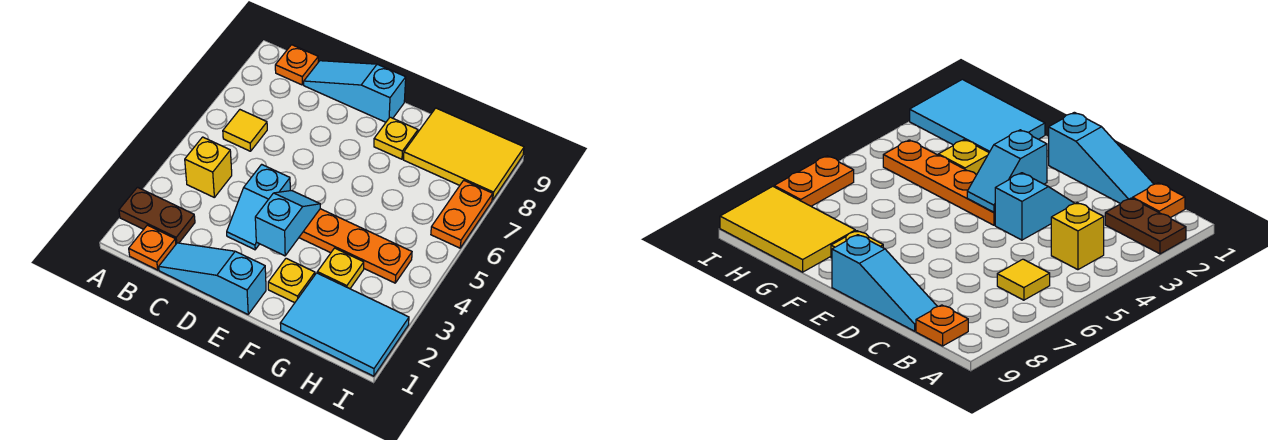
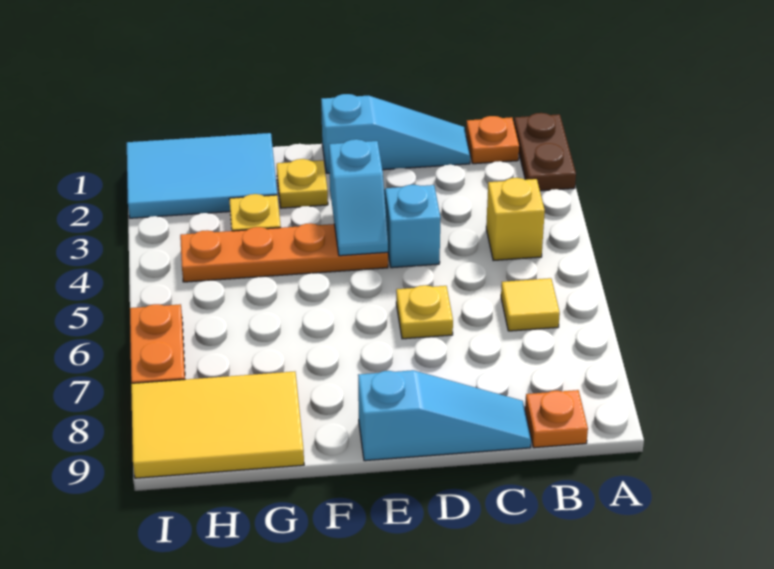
brown plate A2:B2 level 1 -> brown plate A1:A2 level 1
yellow plate F8 level 1 -> yellow plate D6 level 1

